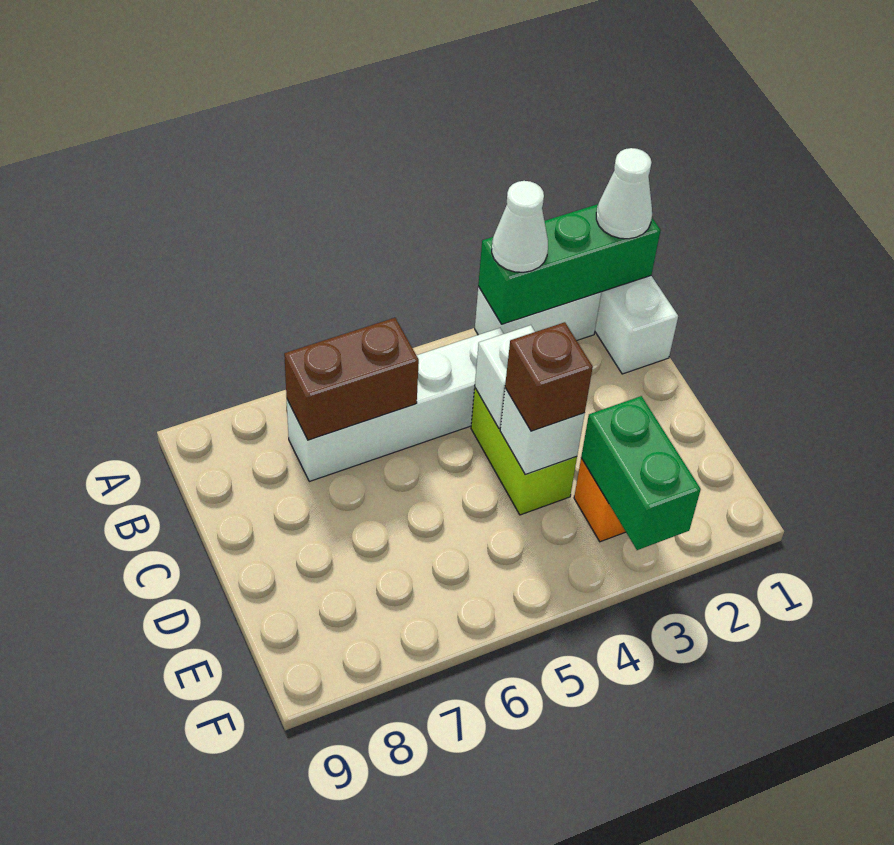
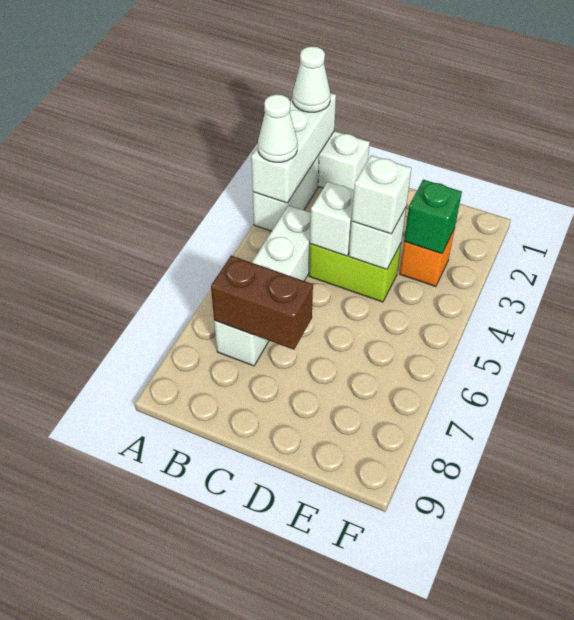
green brick A1:A3 level 2 -> white brick A1:A3 level 2
brown brick B6:B7 level 2 -> brown brick B7:C7 level 2
brown brick D4 level 3 -> white brick D4 level 3
green brick E3:F3 level 2 -> green brick E3 level 2

